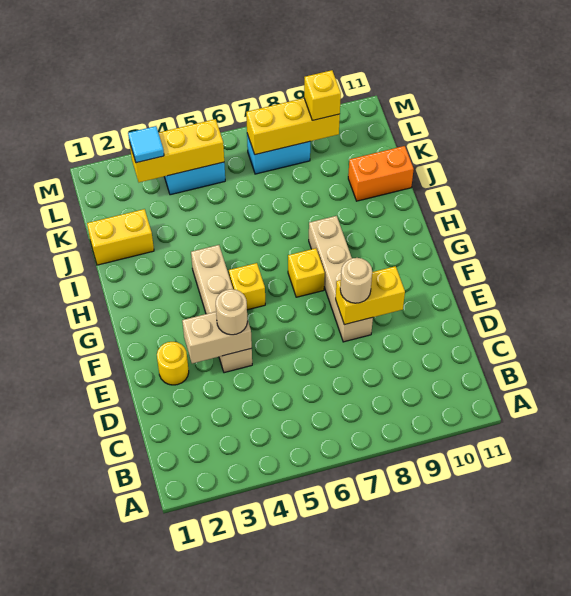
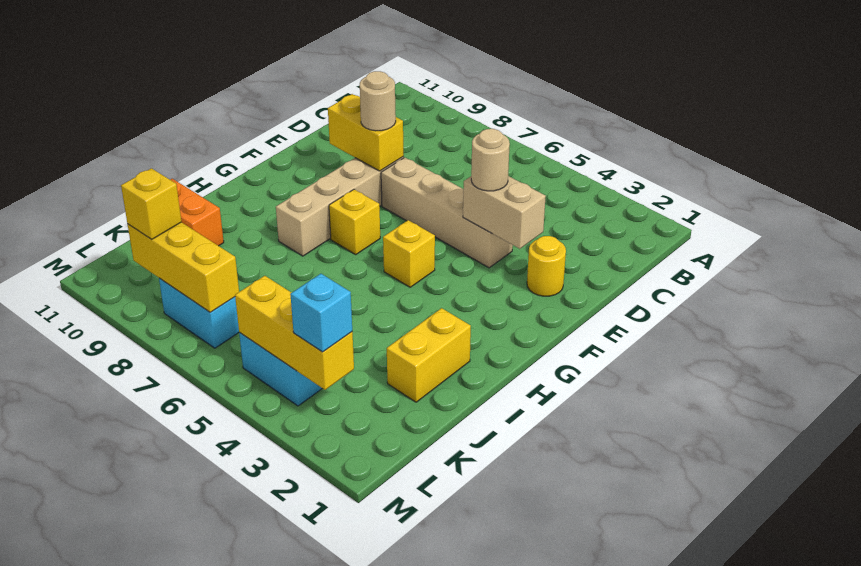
tan brick E4:H4 level 1 -> tan brick E4:E7 level 1
yellow brick J1:J2 level 1 -> yellow brick I2:J2 level 1
cyan tile L3 level 3 -> cyan brick L3 level 3

